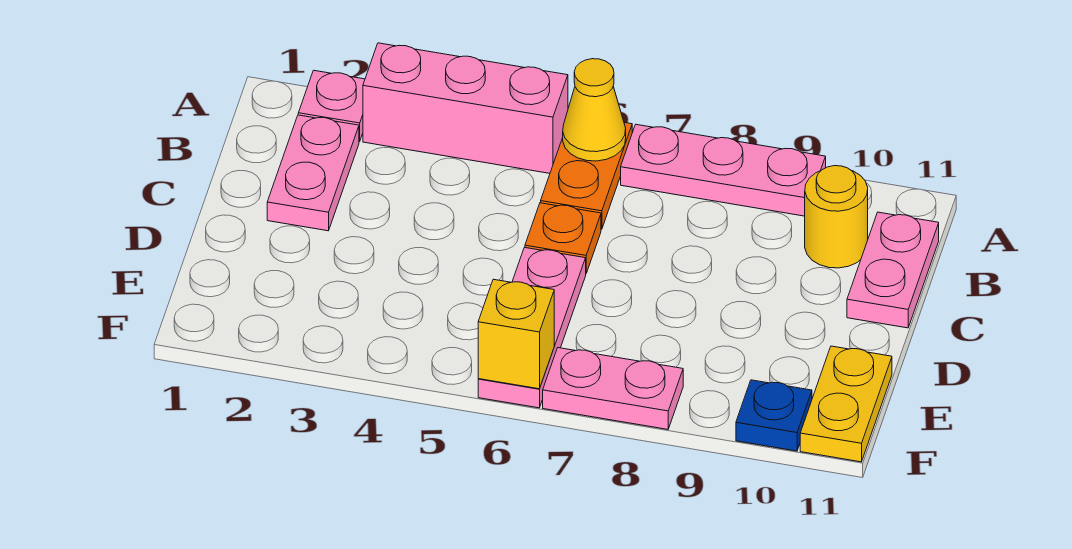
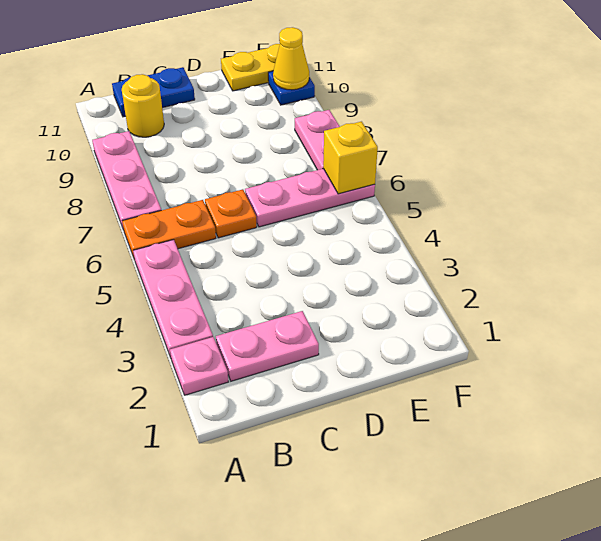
pink brick A3:A5 level 1 -> pink plate A3:A5 level 1
yellow cone A6 level 2 -> yellow cone F10 level 2
pink plate B11:C11 level 1 -> blue plate B11:C11 level 1

